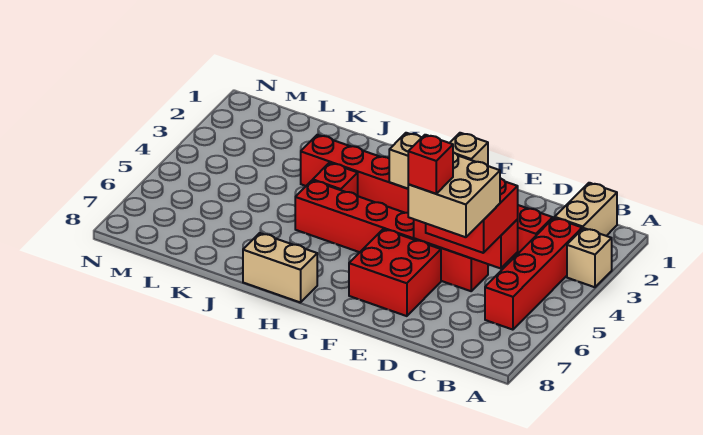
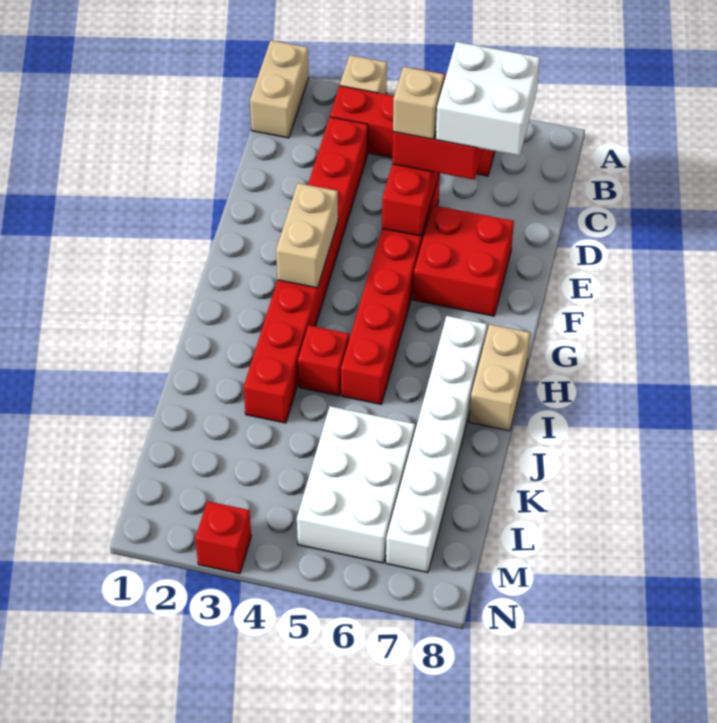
tan brick B1:B2 level 1 -> tan brick A1:B1 level 1
tan brick C6:D7 level 4 -> white brick C6:D7 level 4
red brick D7 level 5 -> red brick N3 level 1
none -> white brick H7:M7 level 1
none -> white brick K5:M6 level 1

